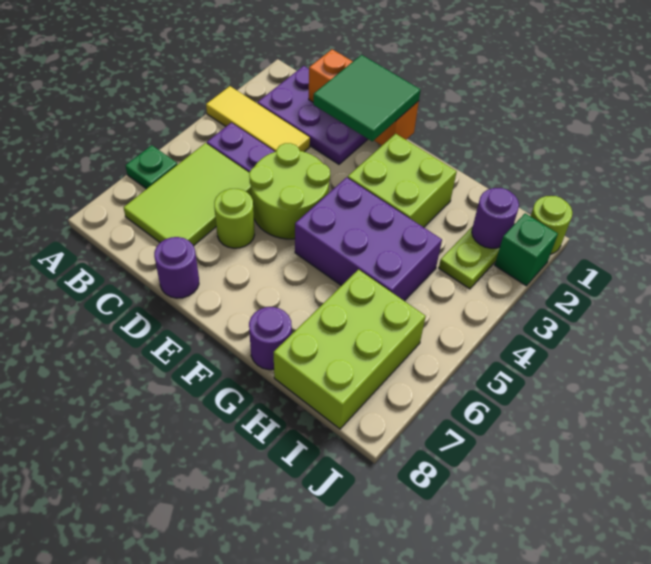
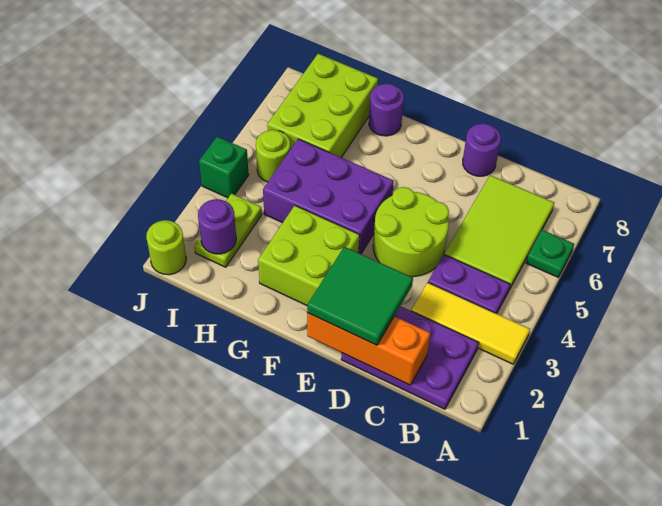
lime round brick D6 level 1 -> lime round brick I5 level 1
green brick J2 level 1 -> green brick J4 level 1

